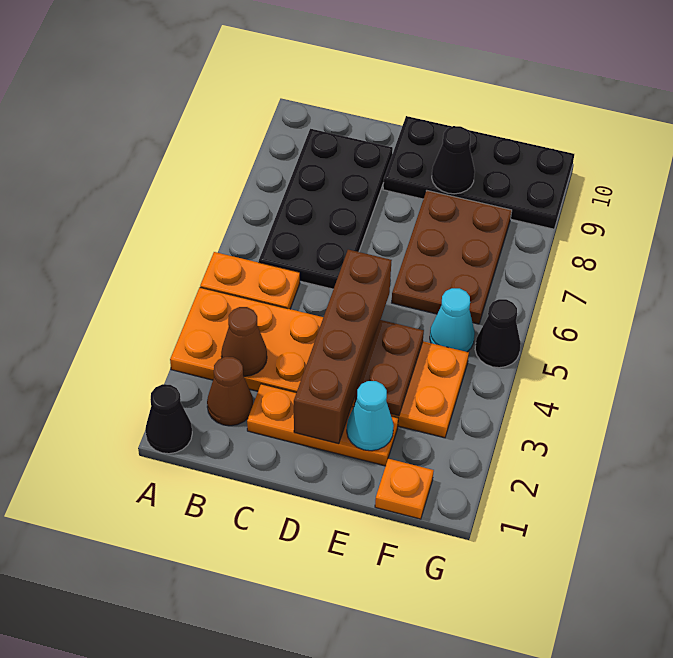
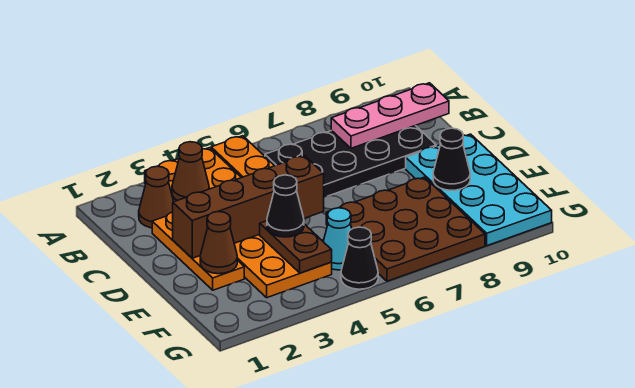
black cone A1 level 1 -> black cone E4 level 3
none -> pink plate B8:B10 level 2
black plate D9:G10 level 1 -> cyan plate D9:G10 level 1
cyan cone E2 level 2 -> brown cone E2 level 2
brown plate E3:E4 level 2 -> brown plate E4:F4 level 2
brown plate E6:F8 level 1 -> brown plate E6:G8 level 1
orange plate F1 level 1 -> none

